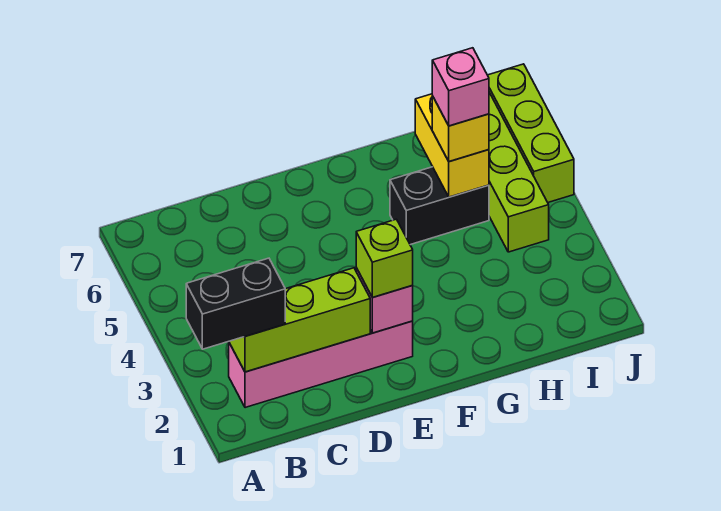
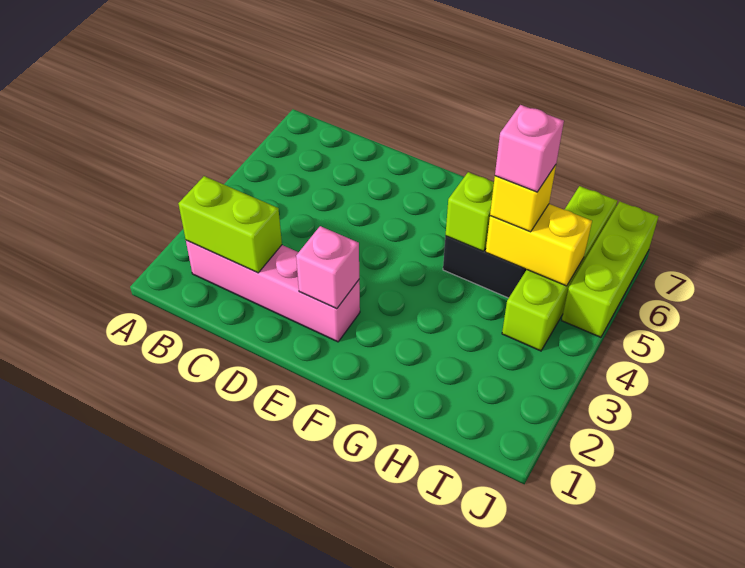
black brick A2:B2 level 3 -> none
lime brick B2:D2 level 2 -> lime brick B2:C2 level 2
lime brick E2 level 3 -> lime brick G5 level 2
yellow brick H5:H6 level 2 -> yellow brick H5:I5 level 2

